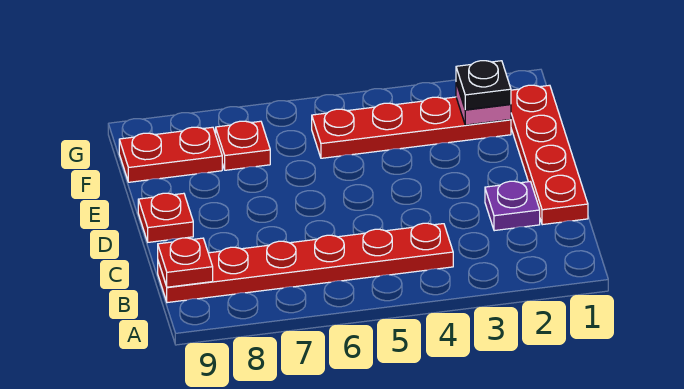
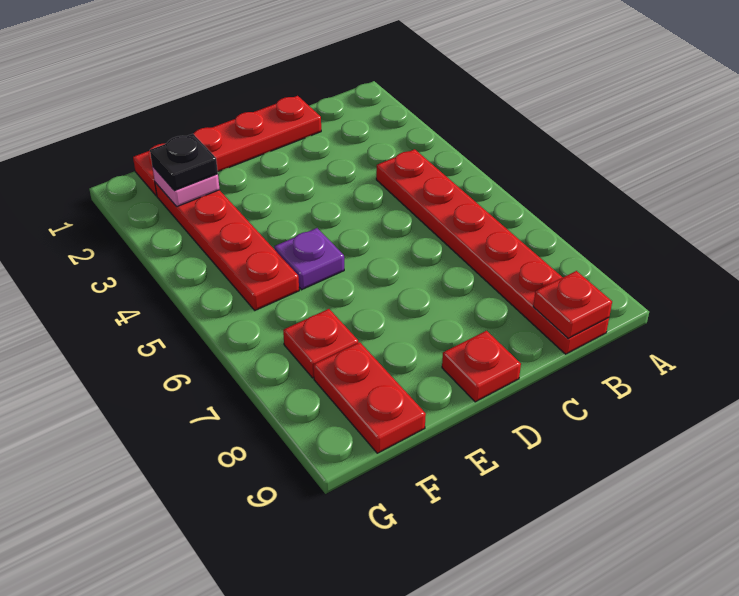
purple plate C2 level 1 -> purple plate E5 level 1

